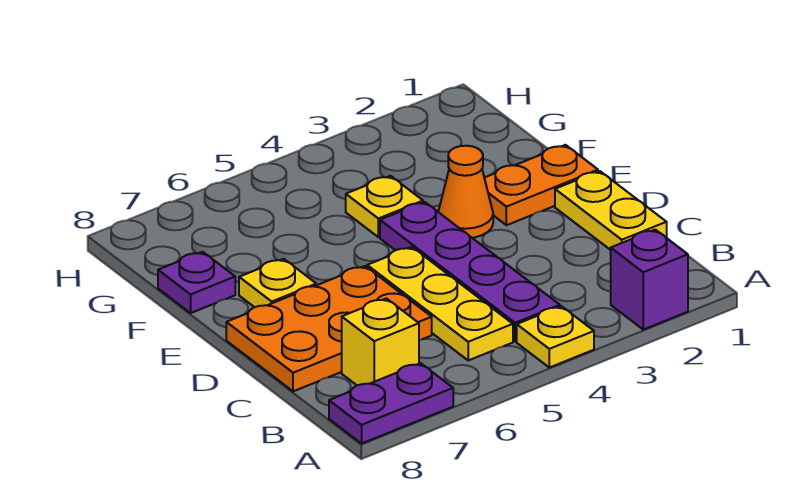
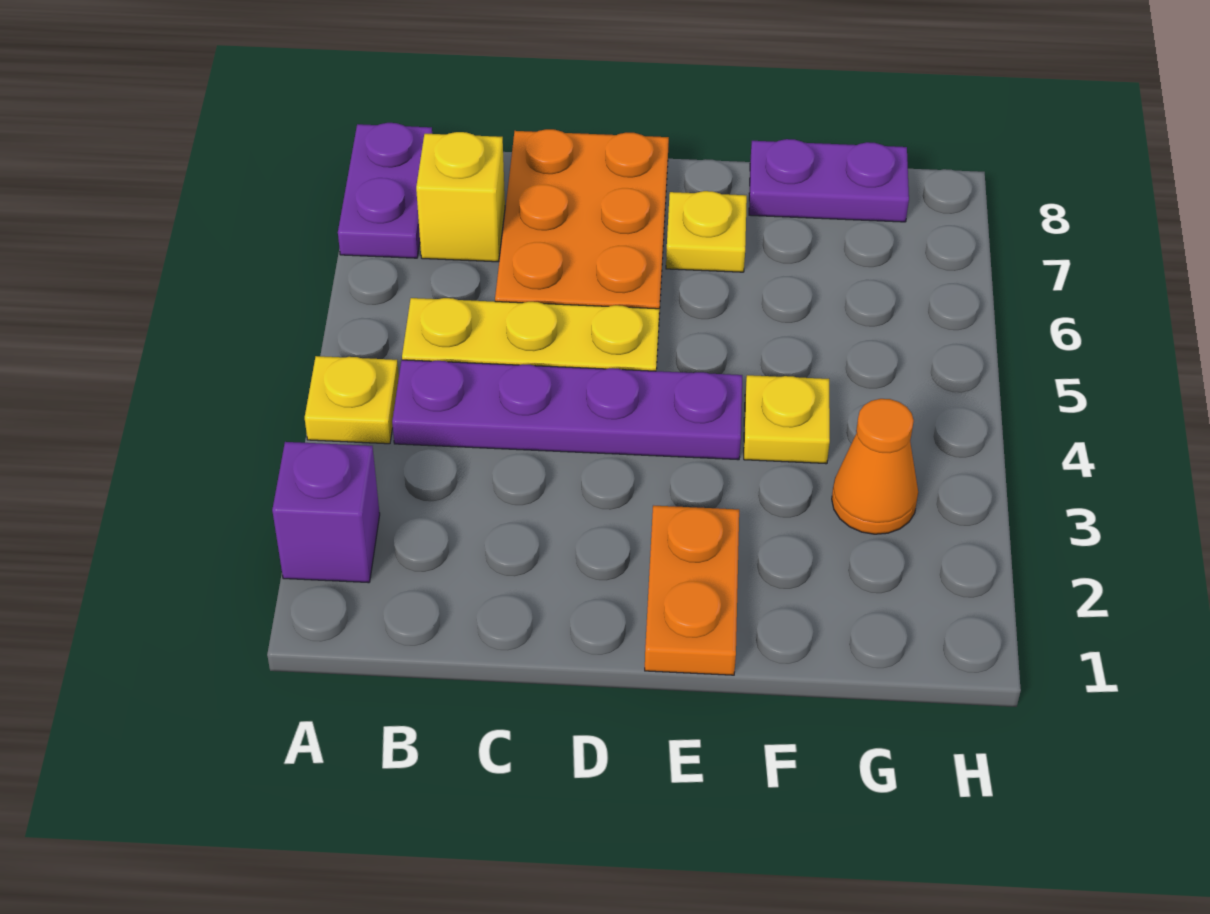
yellow plate C1:D1 level 1 -> none
orange cone E3 level 1 -> orange cone G3 level 1
purple plate F8 level 1 -> purple plate F8:G8 level 1

